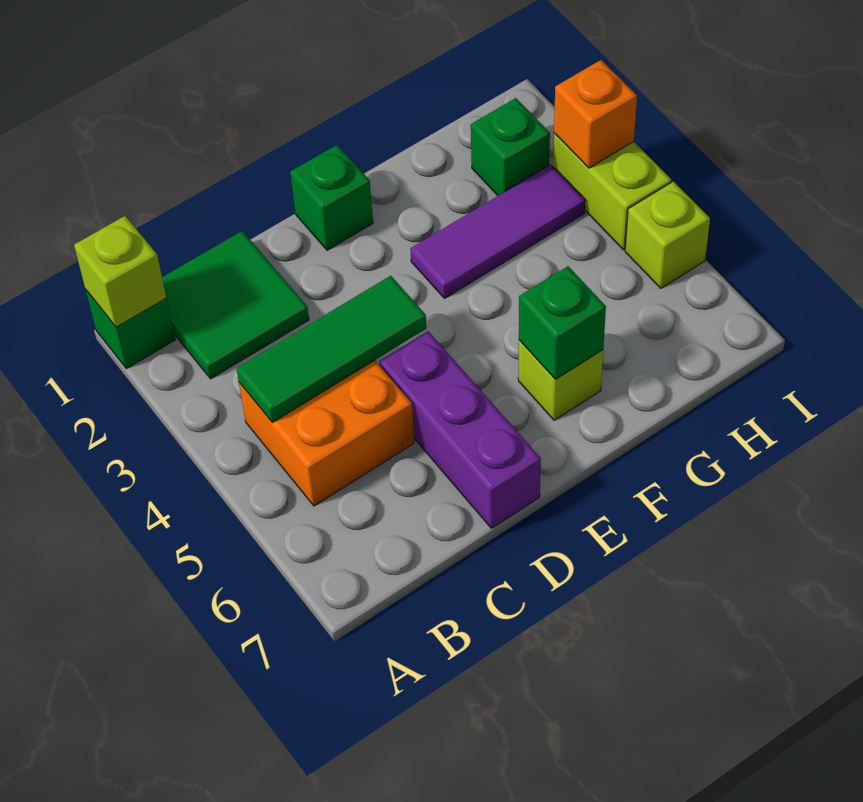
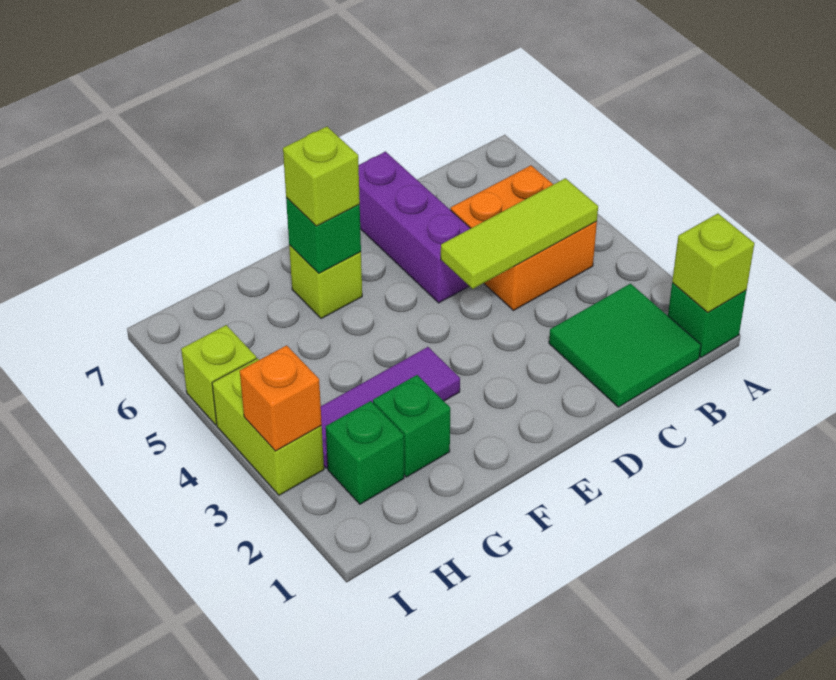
green tile B4:D4 level 2 -> lime tile B4:D4 level 2
green brick E1 level 1 -> green brick G2 level 1
none -> lime brick F6 level 3

